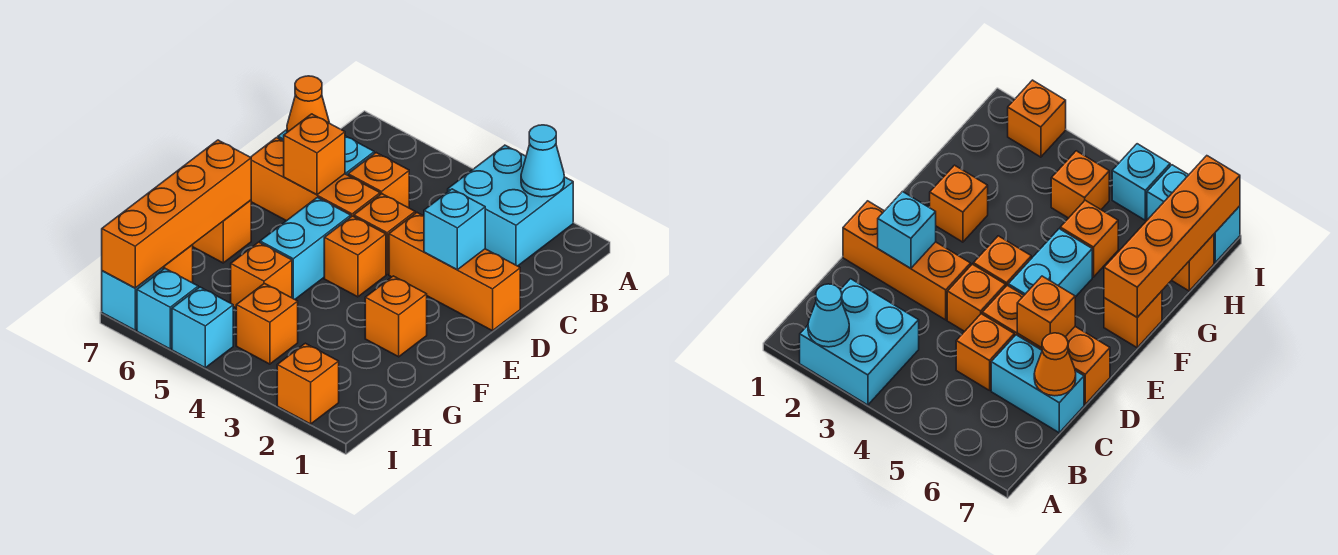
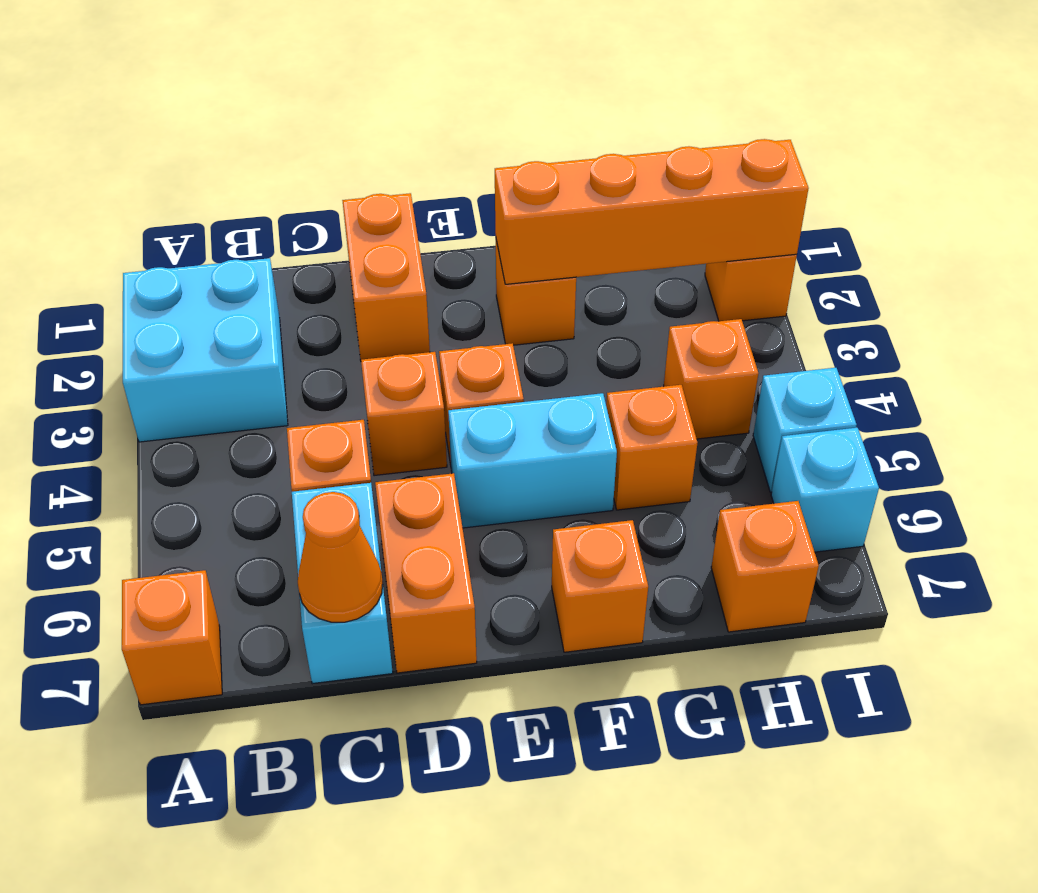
cyan cone A2 level 2 -> none
orange brick D1:D3 level 1 -> orange brick D1:D2 level 1
cyan brick D2 level 2 -> none
orange brick D5:D7 level 1 -> orange brick D6:D7 level 1
orange brick D6 level 2 -> orange brick A7 level 1
orange brick F7:I7 level 2 -> orange brick F2:I2 level 2
cyan brick I7 level 1 -> none

